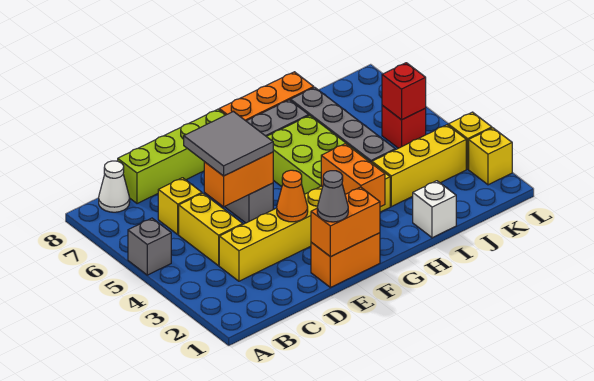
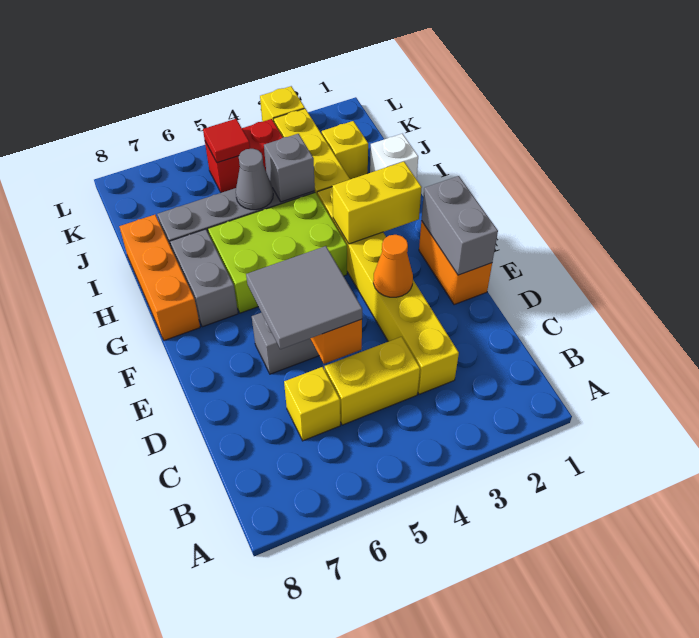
grey brick A5 level 1 -> grey brick I4 level 2
white cone B8 level 1 -> none
lime brick C8:F8 level 1 -> none
orange brick E1:F1 level 2 -> grey brick E1:F1 level 2
grey cone E1 level 3 -> grey cone I5 level 2
orange brick G2:G3 level 2 -> yellow brick G2:G3 level 2
red brick K5 level 1 -> red brick K4:K5 level 1
red brick K5 level 2 -> red tile K5 level 2
yellow brick L2 level 1 -> yellow brick J2 level 1

